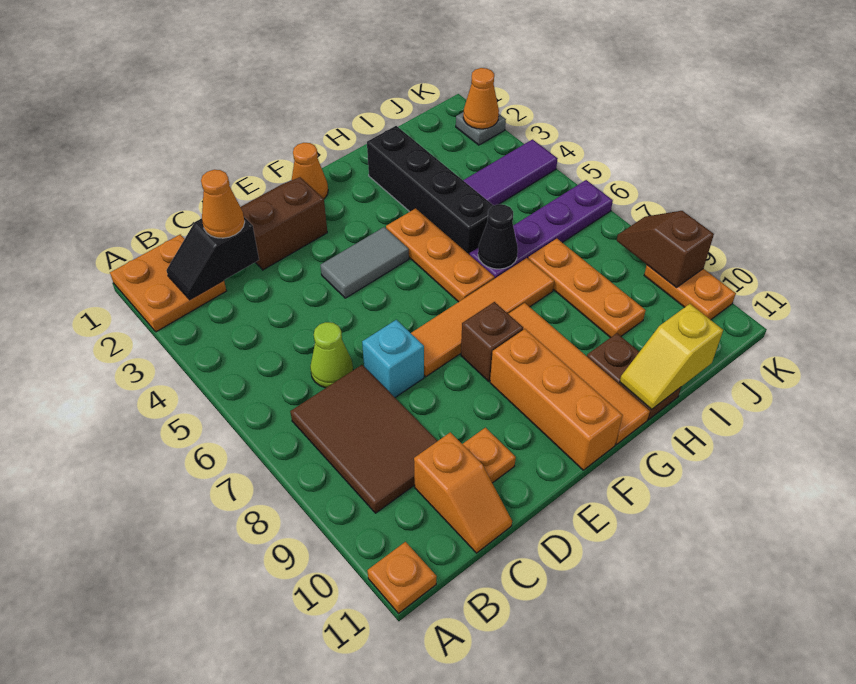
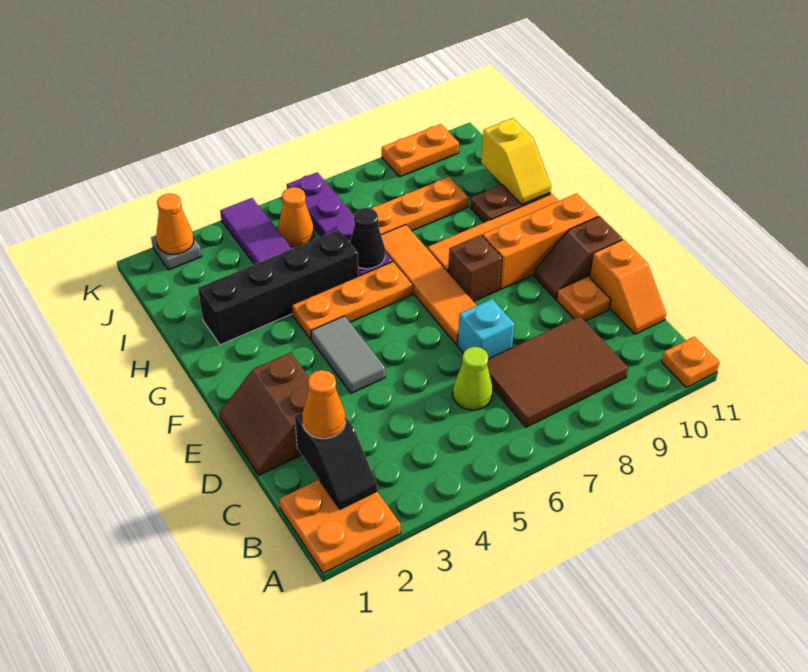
orange slope C10:C11 level 1 top 10 -> orange slope C11:D11 level 1 top D
orange cone F1 level 1 -> orange cone J5 level 1
brown slope K8:K9 level 2 top 9 -> brown slope E10:E11 level 1 top 11

